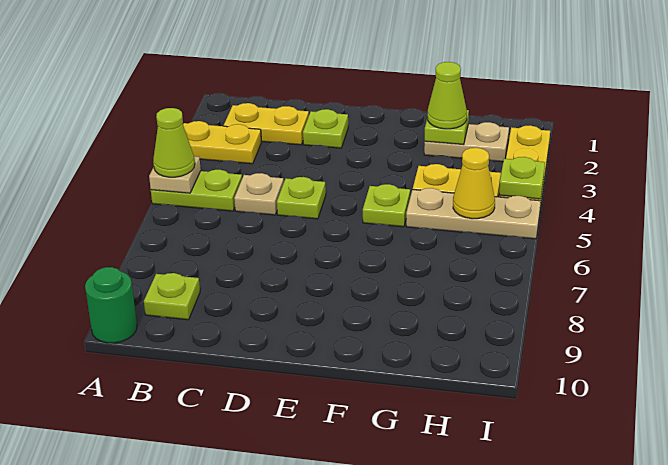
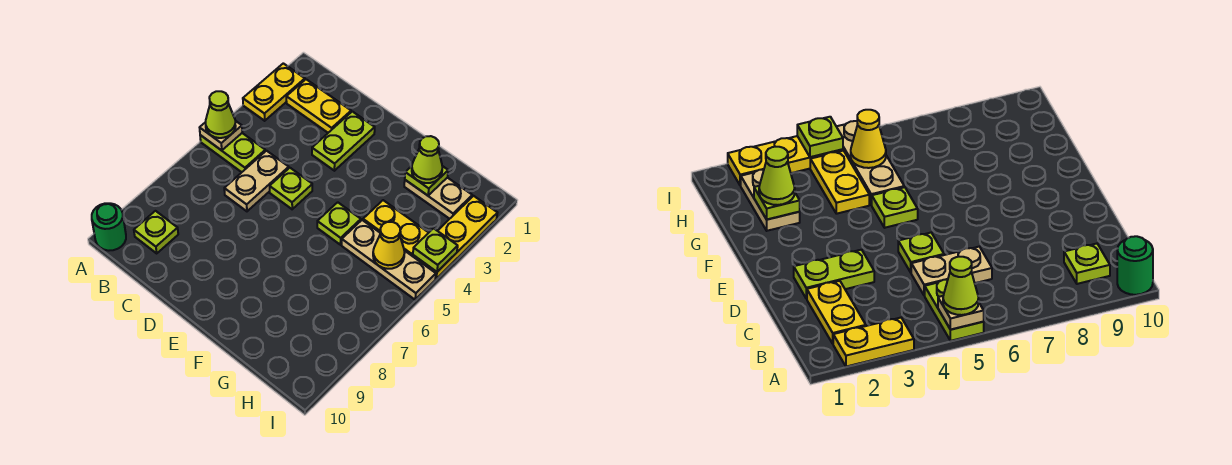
yellow plate A3:B3 level 1 -> yellow plate A2:A3 level 1
tan plate C5 level 1 -> tan plate C5:C6 level 1
lime plate D2 level 1 -> lime plate D2:D3 level 1

